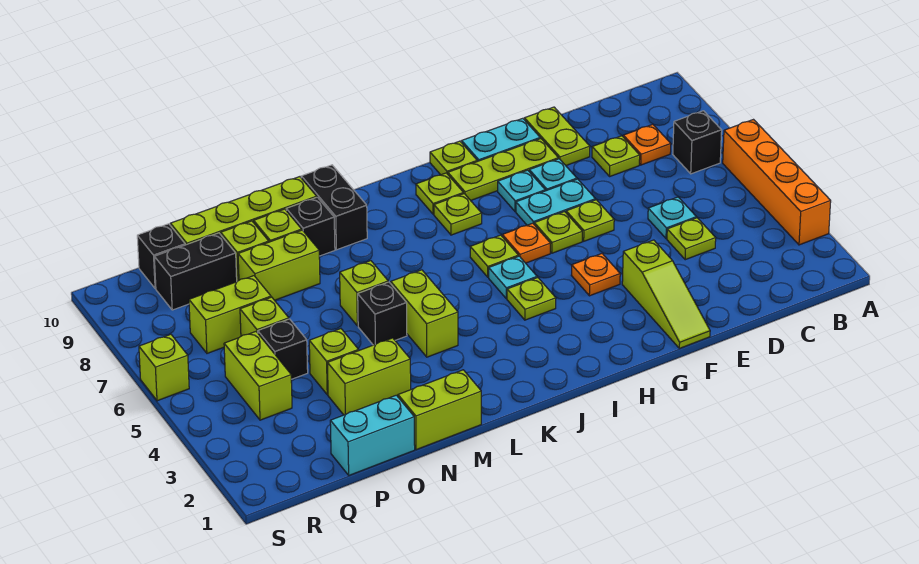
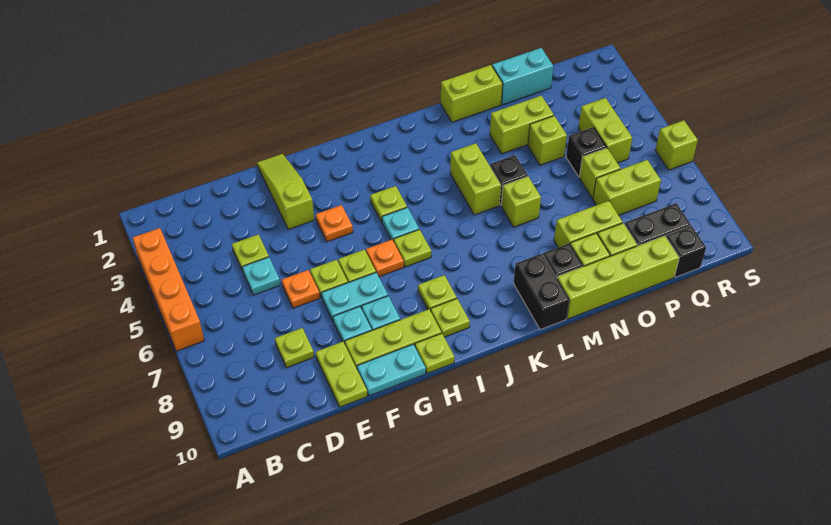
black brick B7 level 1 -> none
orange plate C8 level 1 -> orange plate E6 level 1

